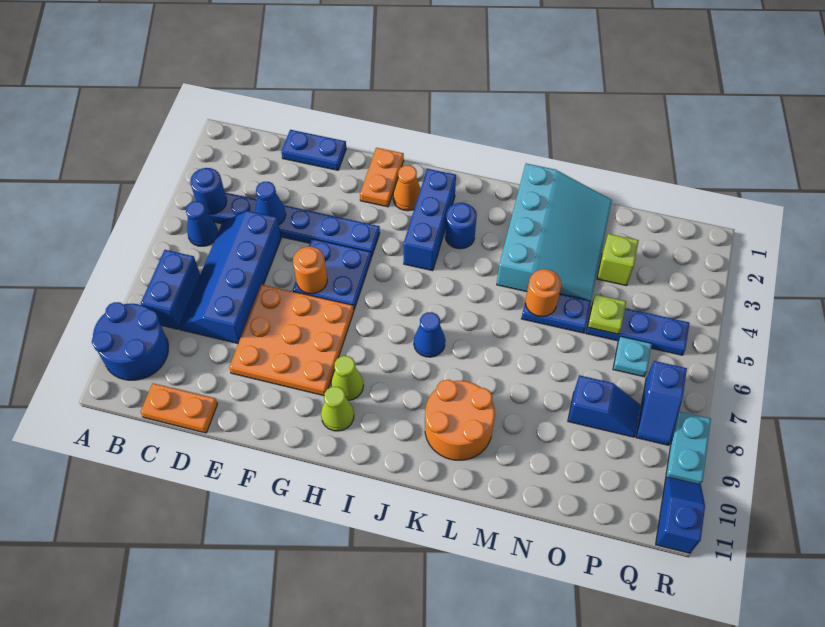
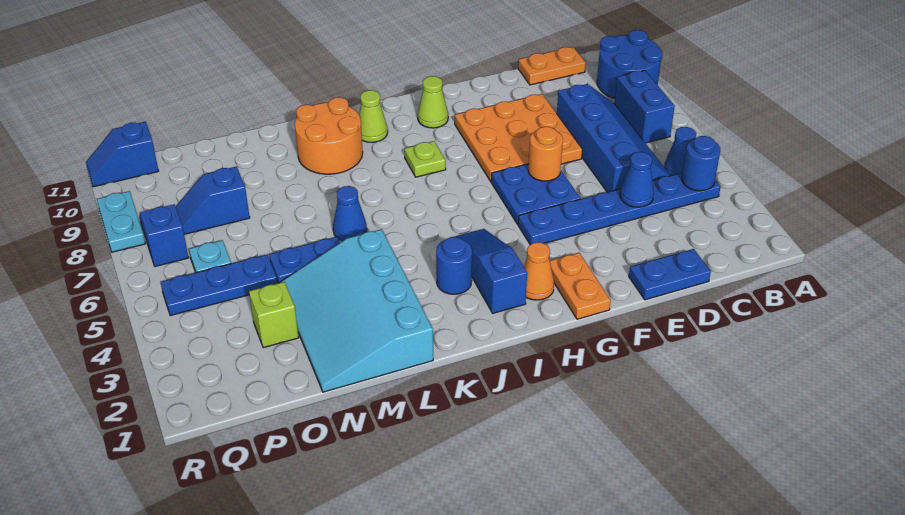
lime cone H9 level 1 -> lime cone J10 level 1
blue brick I2:I4 level 1 -> blue slope I2:I4 level 1 top 2
blue cone J7 level 1 -> blue cone L6 level 1
orange round brick M5 level 2 -> none
lime plate O5 level 2 -> lime plate I8 level 1
blue slope R10:R11 level 1 top 11 -> blue slope Q11:R11 level 1 top Q

